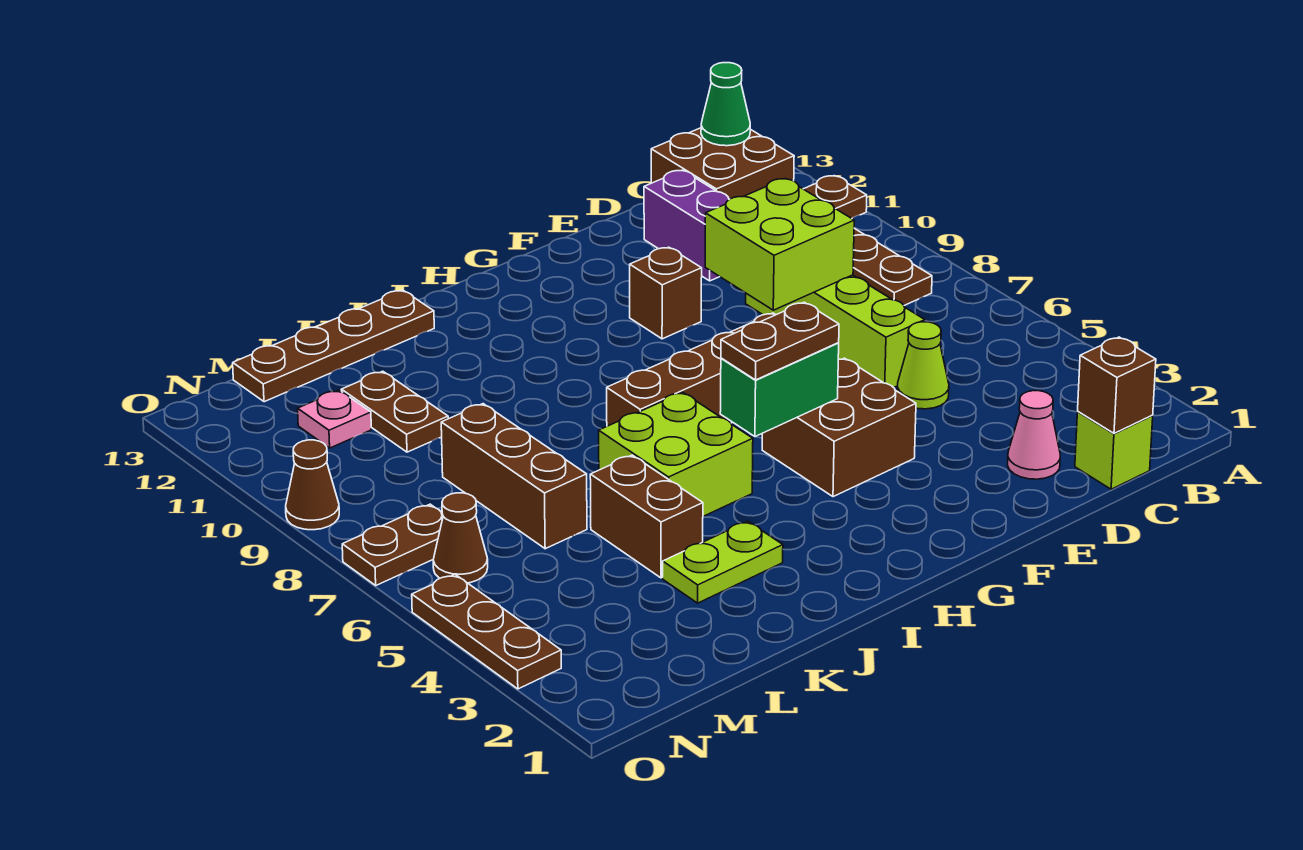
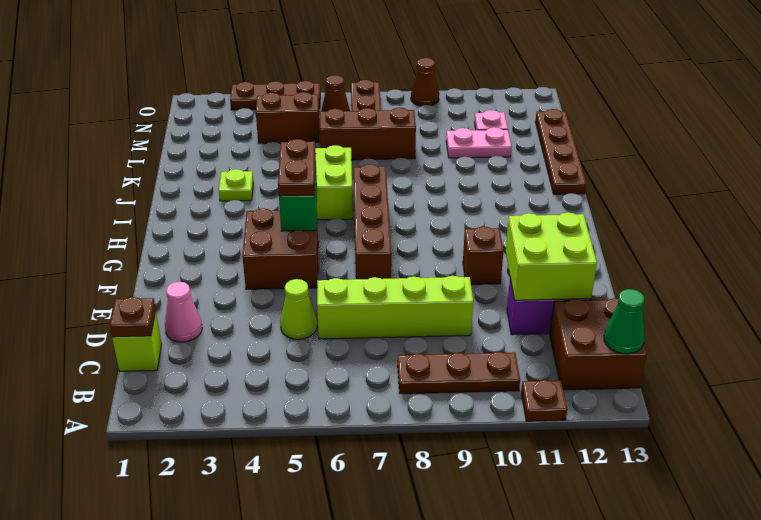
brown brick C1 level 2 -> brown plate C1 level 2
lime brick D8:E9 level 2 -> lime brick D11:E12 level 2
lime plate J3:K3 level 1 -> lime plate J3 level 1
brown brick K4:K5 level 1 -> brown brick M4:M5 level 1
brown plate L10:L11 level 1 -> pink plate L10:L11 level 1

